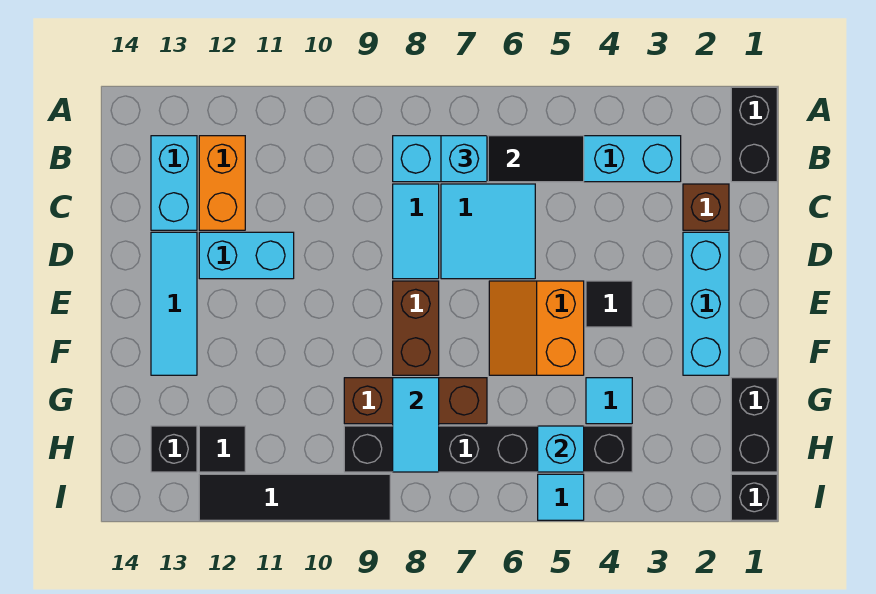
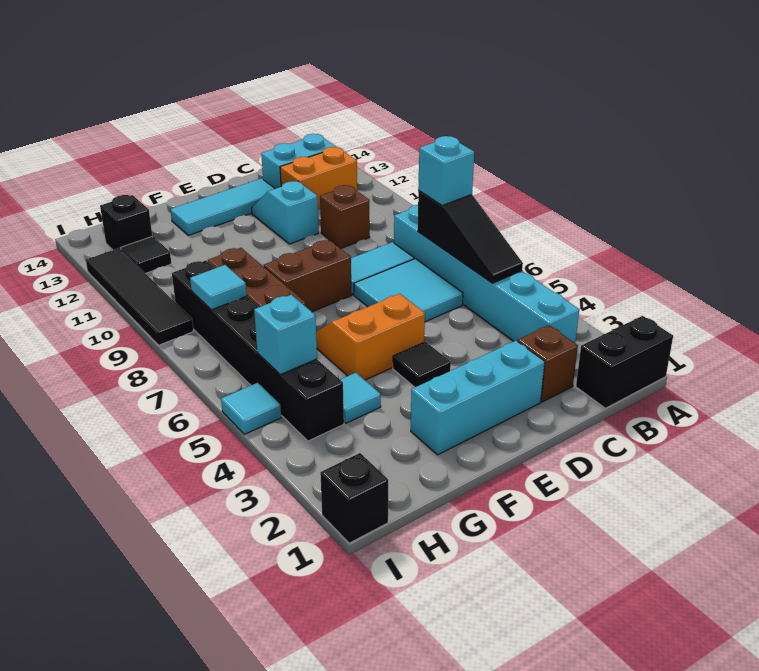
none -> brown brick C10 level 1
cyan brick D11:D12 level 1 -> cyan slope D11:D12 level 1 top 11
black brick G1:H1 level 1 -> none
cyan tile G8:H8 level 2 -> cyan tile H8 level 2

